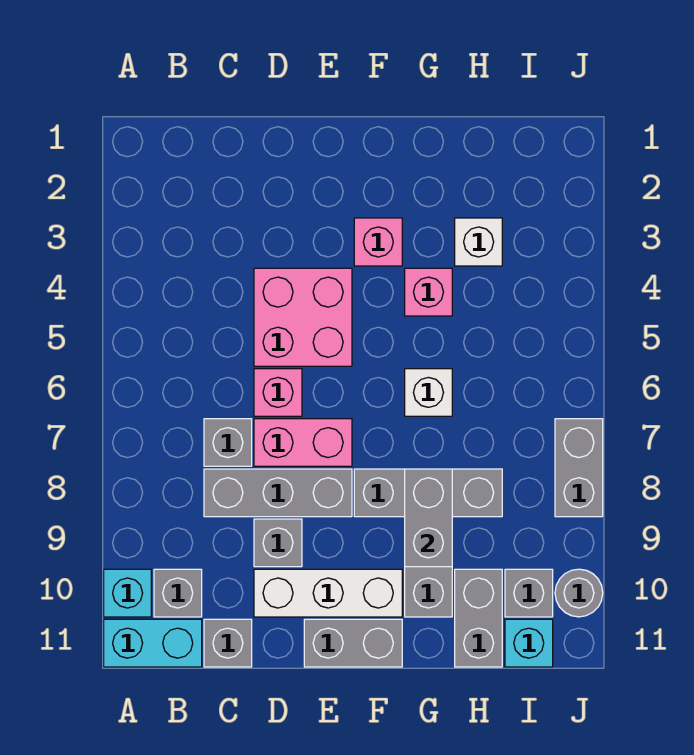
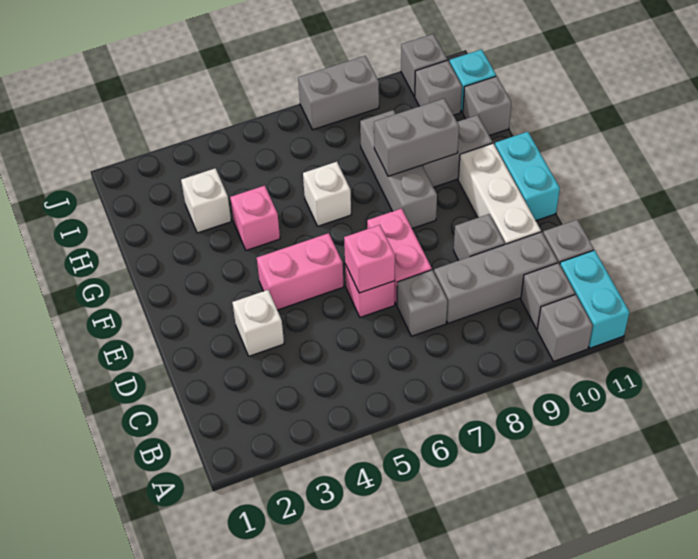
cyan brick A10 level 1 -> grey brick A10 level 1
grey brick C8:E8 level 1 -> grey brick C8:C10 level 1
none -> white brick D3 level 1
pink brick D4:E5 level 1 -> pink brick E4:E5 level 1
grey brick E11:F11 level 1 -> cyan brick E11:F11 level 1
pink brick F3 level 1 -> pink brick D6 level 2
grey brick H10:H11 level 1 -> grey brick H11 level 1
grey round brick J10 level 1 -> grey brick J10 level 1

